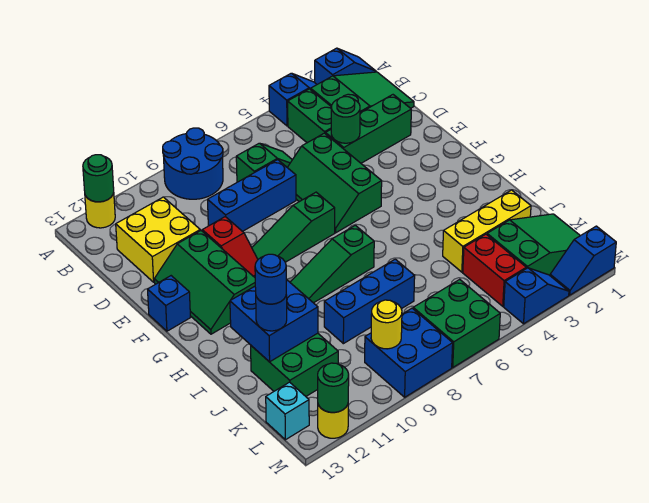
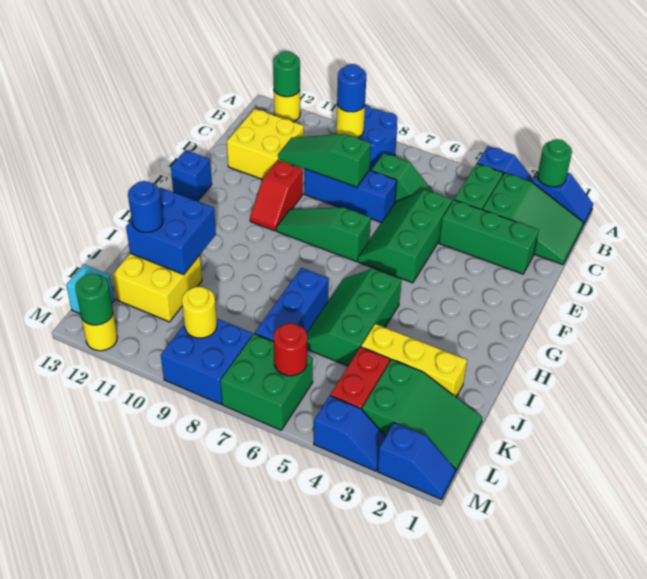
none -> yellow round brick B9 level 2
green round brick D4 level 2 -> green round brick A2 level 2
green slope E11:G12 level 1 top 11 -> green slope H5:J6 level 1 top 5
green slope H7:H9 level 1 top 7 -> green slope D8:D10 level 2 top 8
blue brick J7:J9 level 1 -> blue brick I7:K7 level 1
green brick J11:K12 level 1 -> yellow brick J11:K12 level 1
blue round brick J12 level 4 -> blue round brick B9 level 3
none -> red round brick L6 level 2
blue slope M1:M2 level 1 top 1 -> blue slope M1:M2 level 1 top 2

